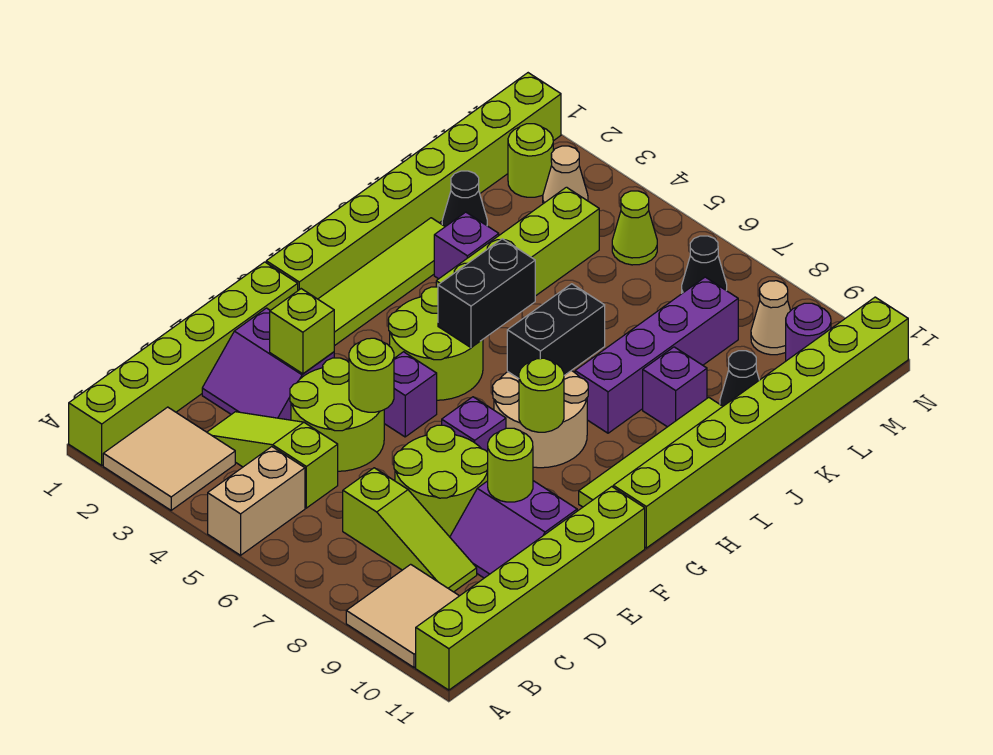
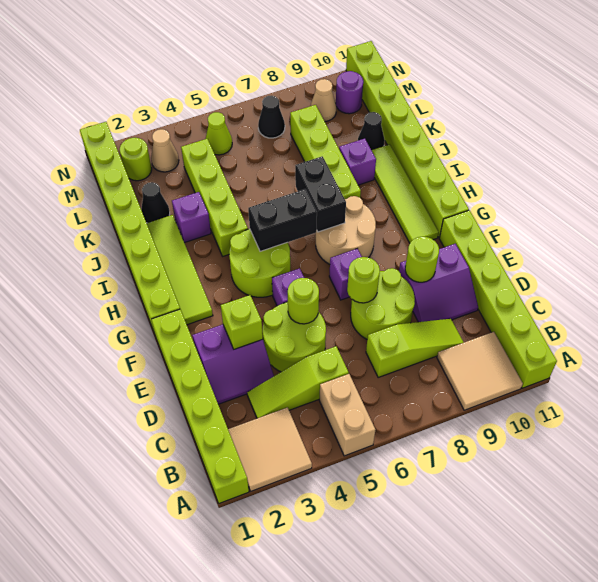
lime round brick G8 level 2 -> lime round brick E7 level 2
black brick H5:I5 level 2 -> black brick H5:H6 level 2
purple brick I8:L8 level 1 -> lime brick I8:L8 level 1

